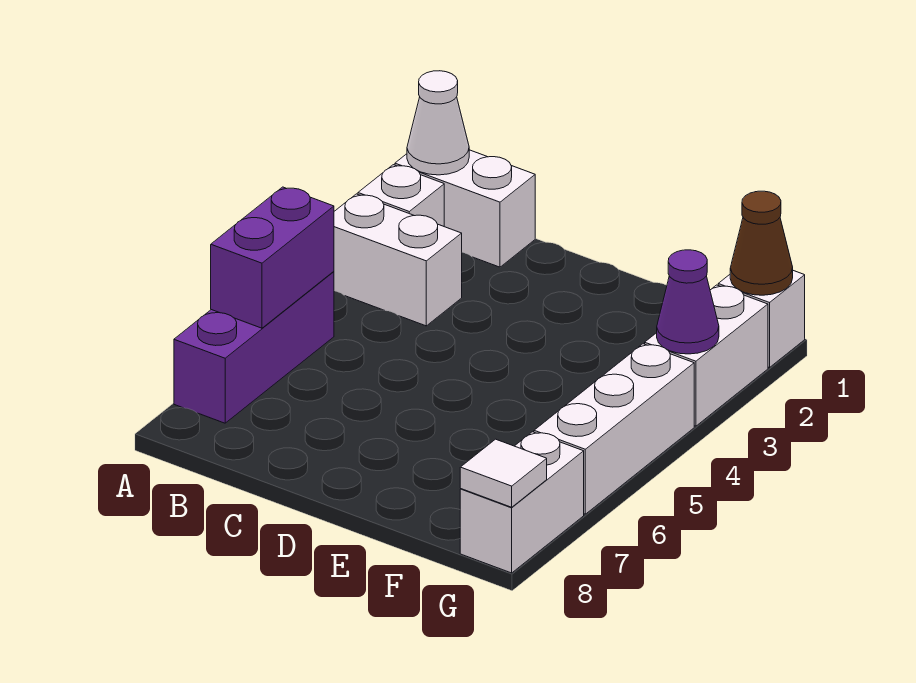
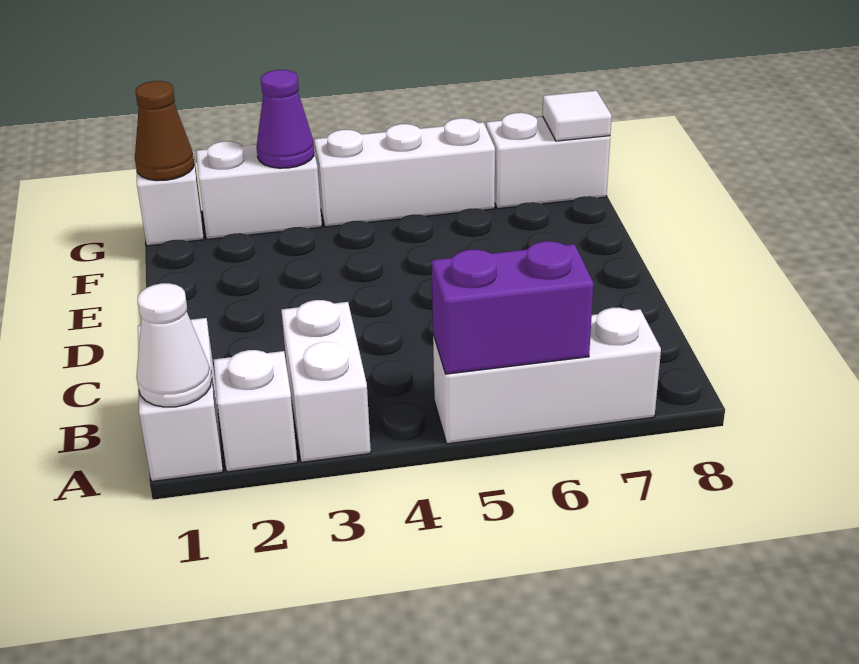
purple brick A5:A7 level 1 -> white brick A5:A7 level 1

